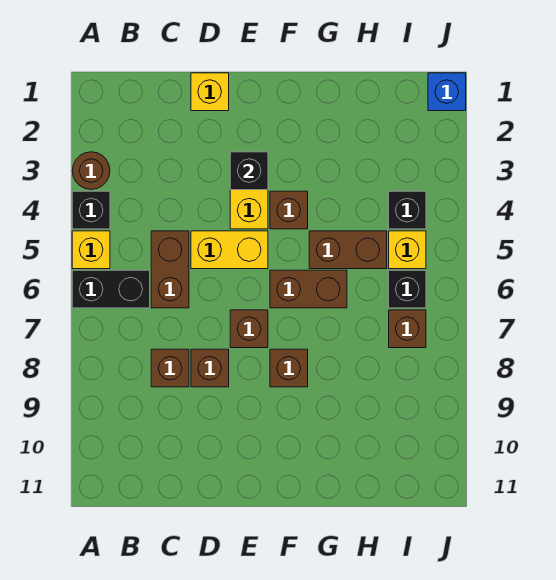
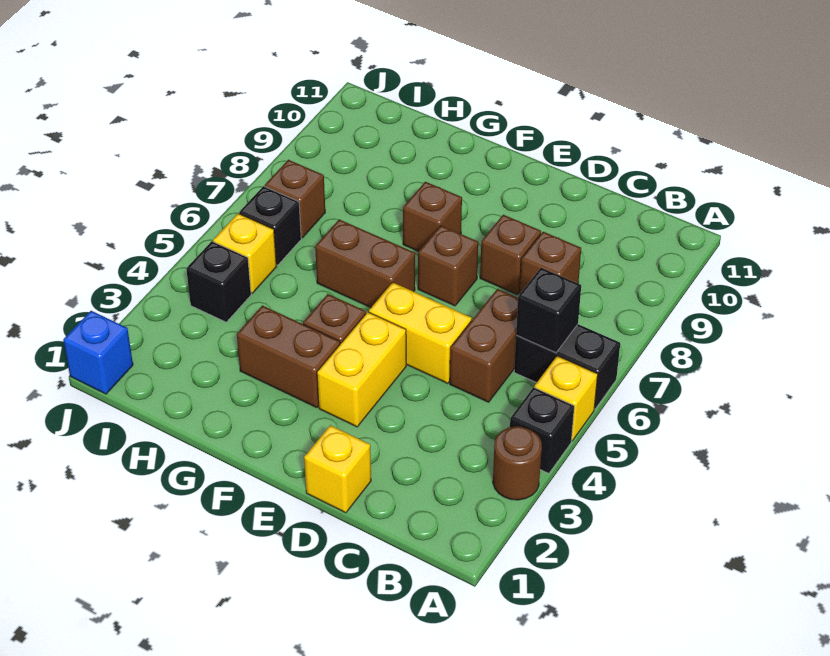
black brick E3 level 2 -> black brick B6 level 2
brown brick G5:H5 level 1 -> brown brick F3:G3 level 1

